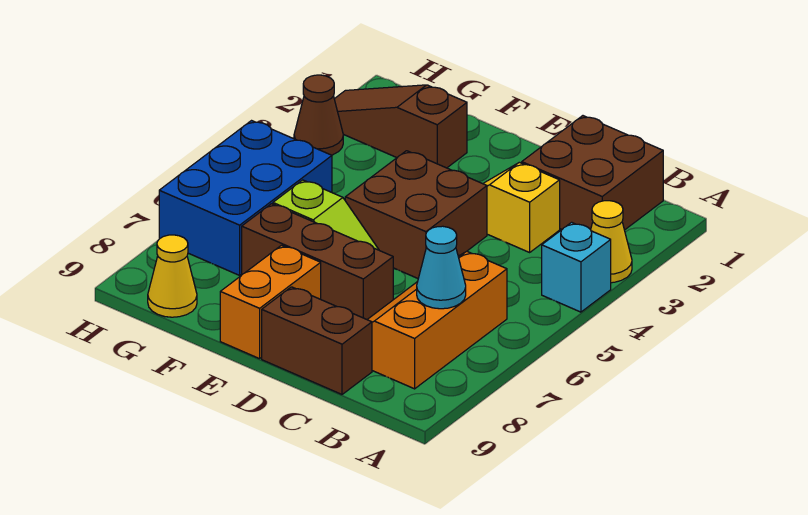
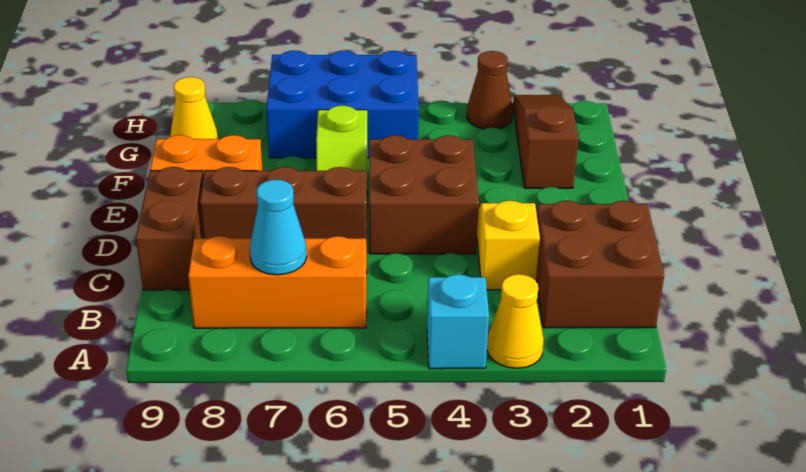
brown brick D7:F7 level 1 -> brown brick D6:D8 level 1

